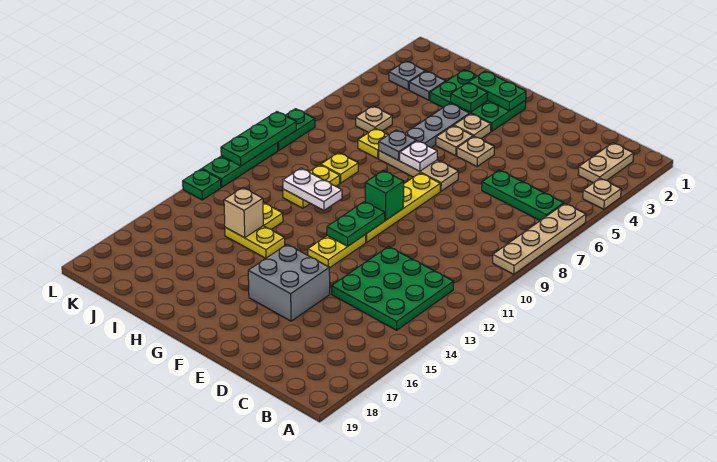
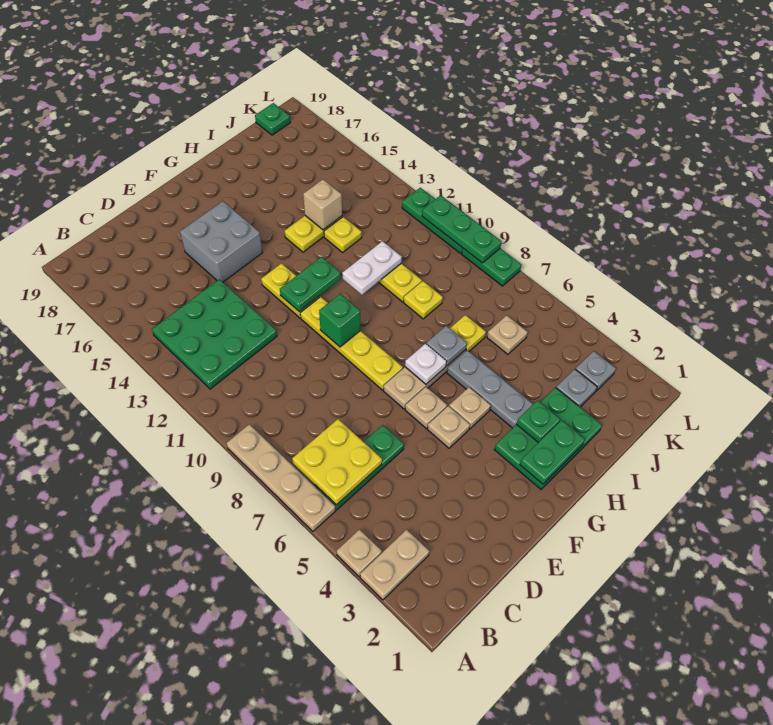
tan plate B2:B3 level 1 -> tan plate A3:B3 level 1
none -> yellow plate B6:C7 level 2
green plate F11:F12 level 2 -> green plate F12:G12 level 2
tan plate G4 level 1 -> tan plate F6 level 1
green plate L13 level 1 -> green plate K19 level 1

